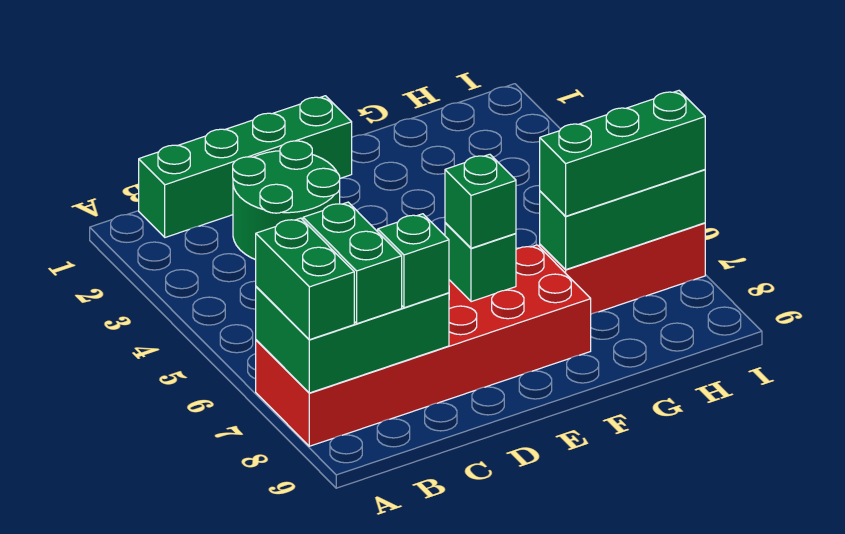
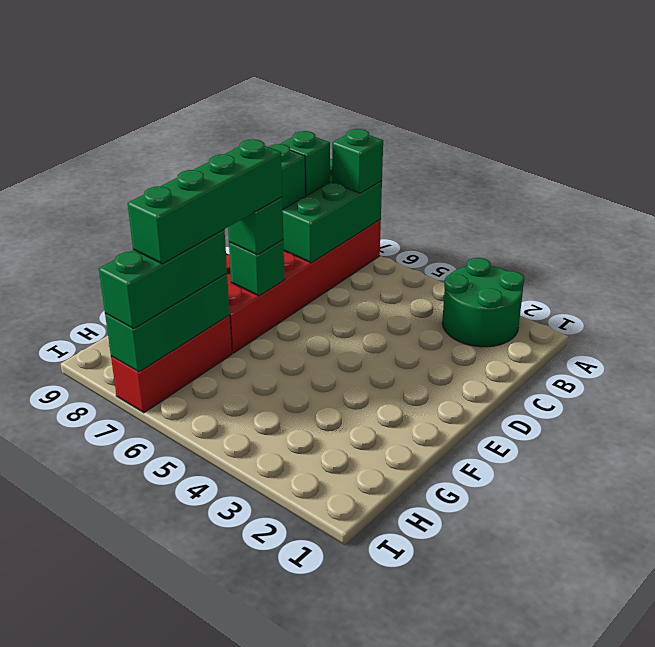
green brick A7:A8 level 3 -> green brick A7 level 3
green brick B1:E1 level 1 -> green brick E7:H7 level 4
green brick B7:B8 level 3 -> green brick B8 level 3
green round brick C2:D3 level 1 -> green round brick A2:B3 level 1

